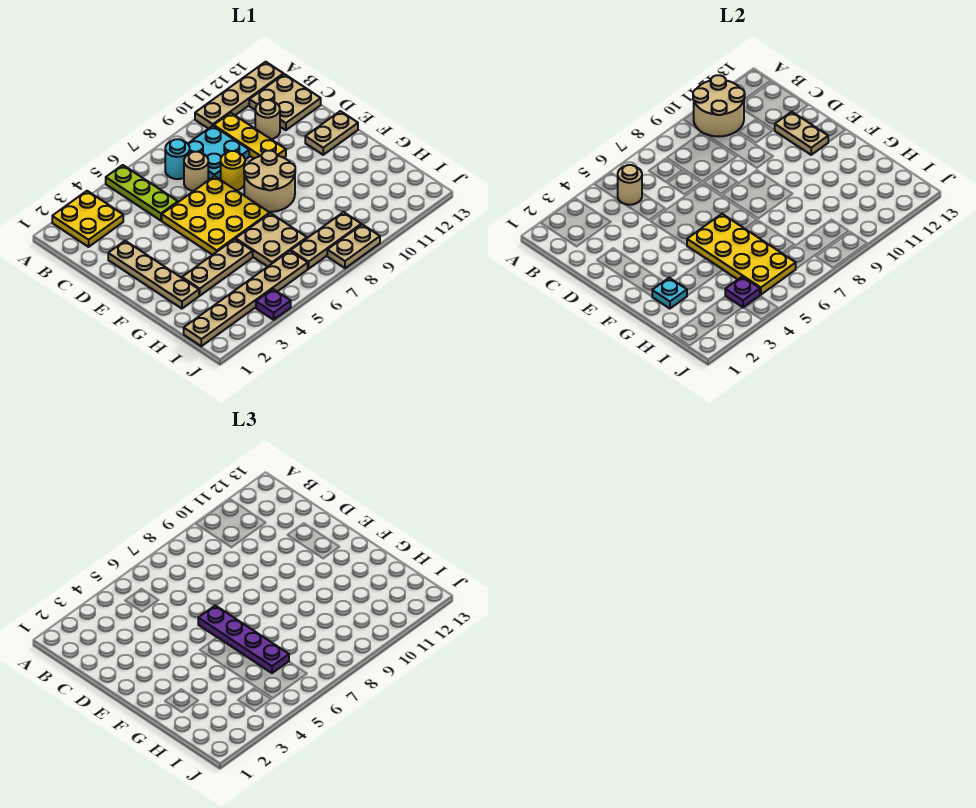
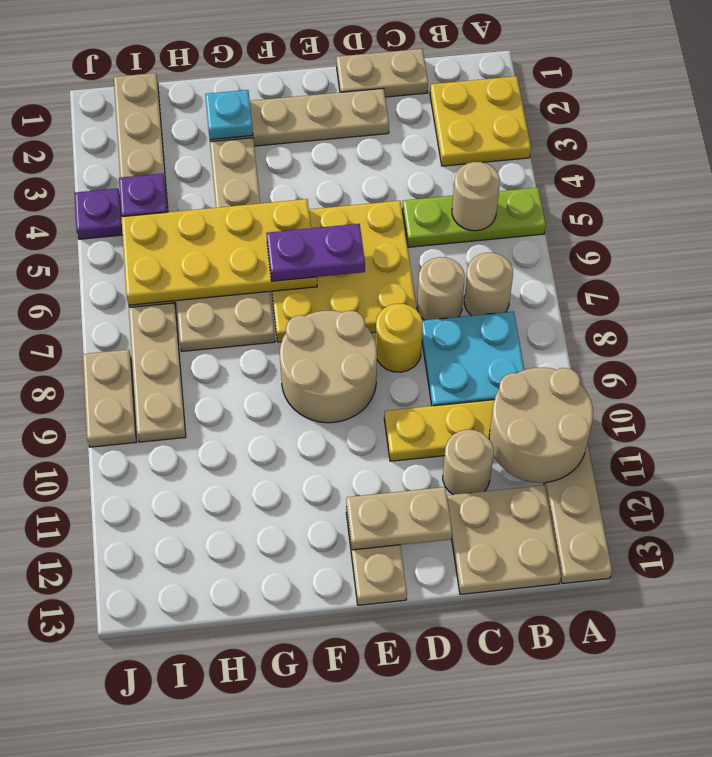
cyan round brick B7 level 1 -> tan round brick B7 level 1
none -> tan plate C1:D1 level 1
purple plate E6:H6 level 3 -> purple plate E6:F6 level 3

